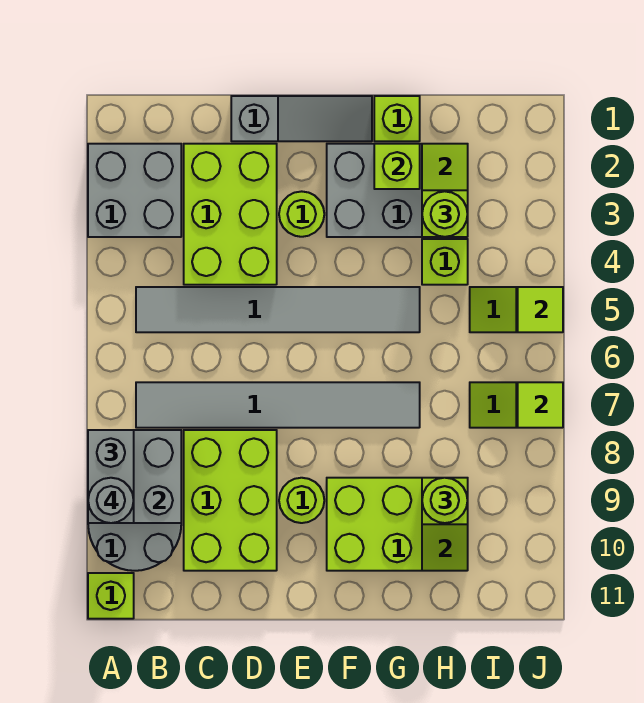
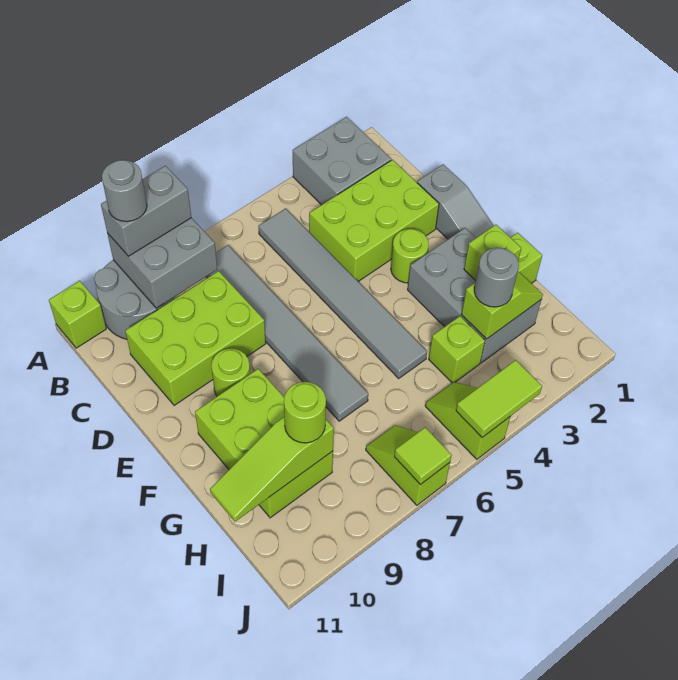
lime round brick H3 level 3 -> grey round brick H3 level 3
lime slope H9:H10 level 2 top 9 -> lime slope H9:H11 level 2 top 9
lime tile J5 level 2 -> lime tile J4:J5 level 2

